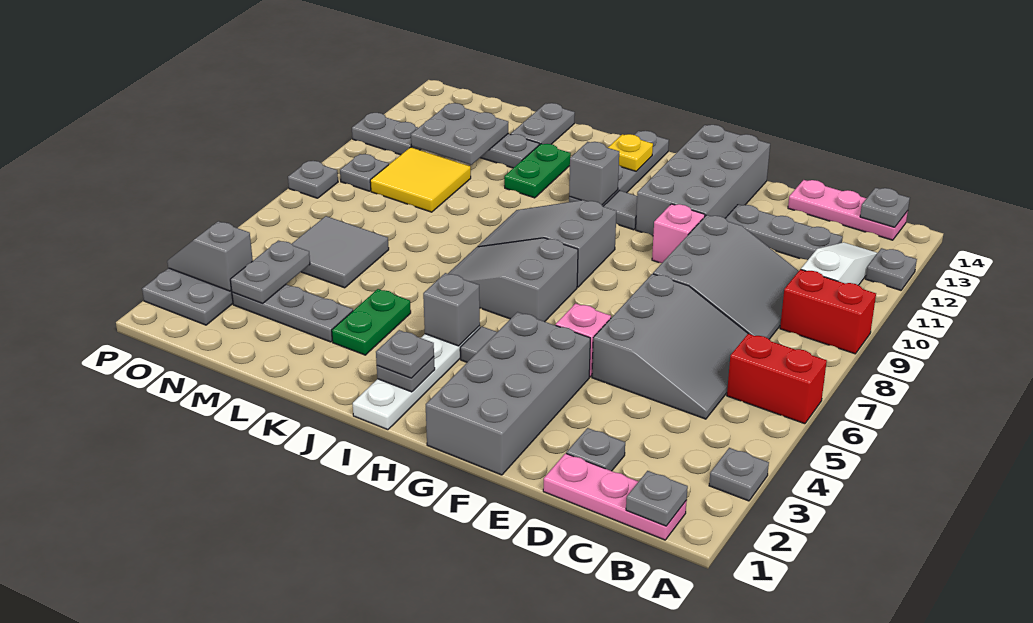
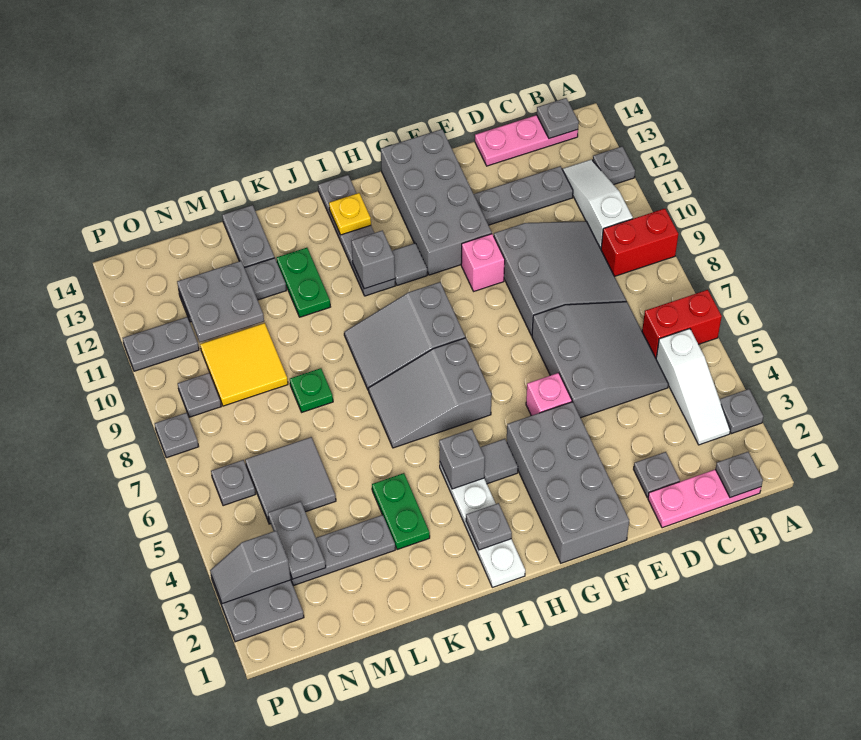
none -> white slope B3:B5 level 1 top 5
grey plate I2 level 3 -> grey plate O6 level 1
none -> green plate L8 level 1

